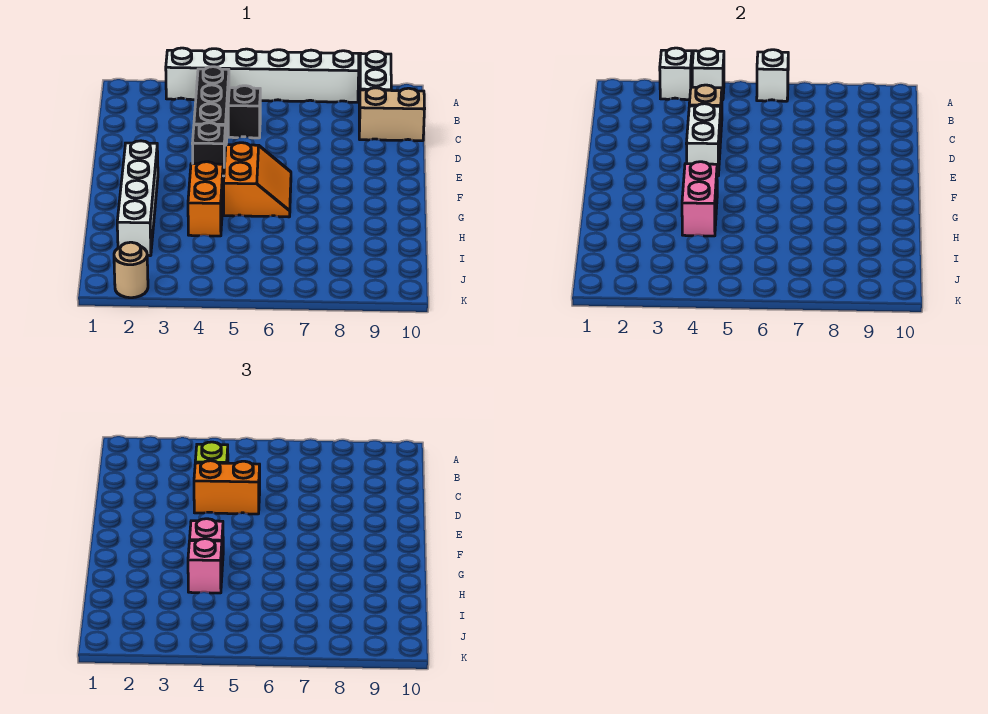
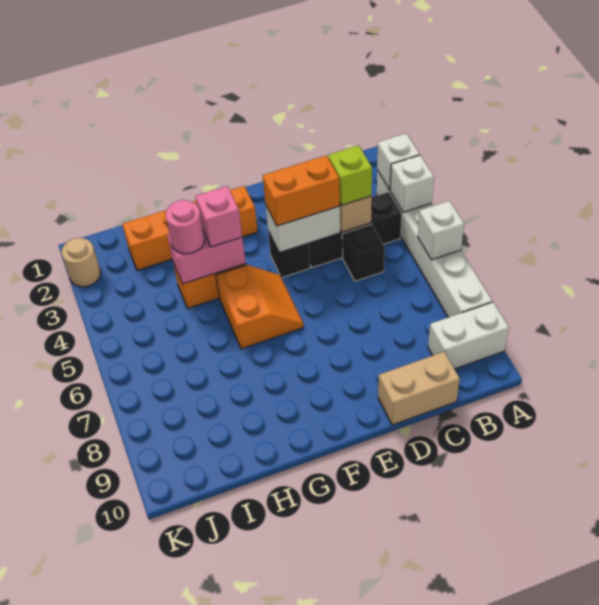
tan brick C9:C10 level 1 -> tan brick C10:D10 level 1
orange brick D4:D5 level 3 -> orange brick D4:E4 level 3
white brick F2:I2 level 1 -> orange brick F2:I2 level 1
orange slope F5:G6 level 1 top 5 -> orange slope F5:G6 level 1 top G
pink brick H4 level 3 -> pink round brick H4 level 3

